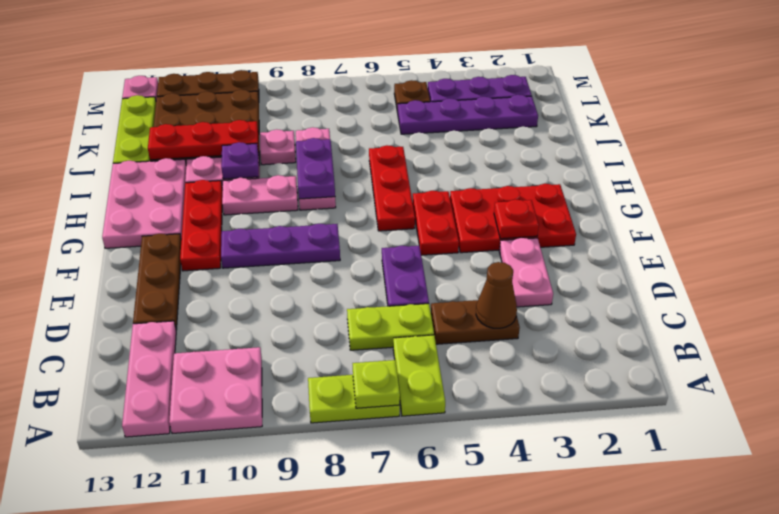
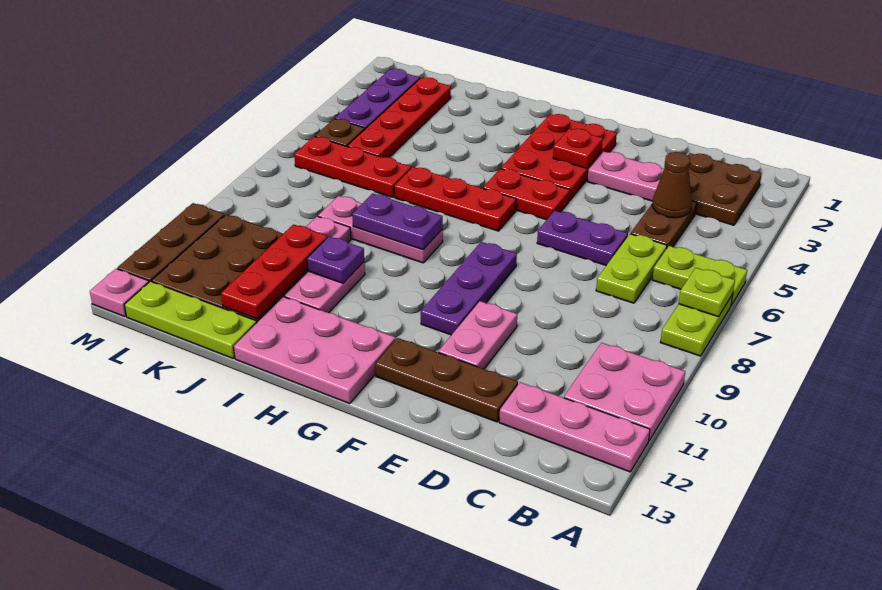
none -> brown plate B2:C3 level 1
red plate F11:H11 level 1 -> red plate J6:L6 level 1
pink plate H9:H10 level 1 -> pink plate E10:E11 level 1
purple plate K2:K5 level 1 -> red plate K2:K5 level 1

